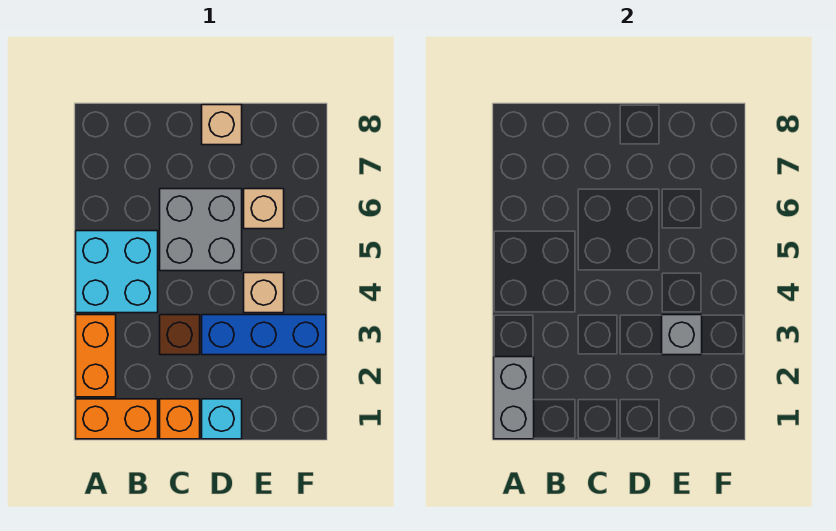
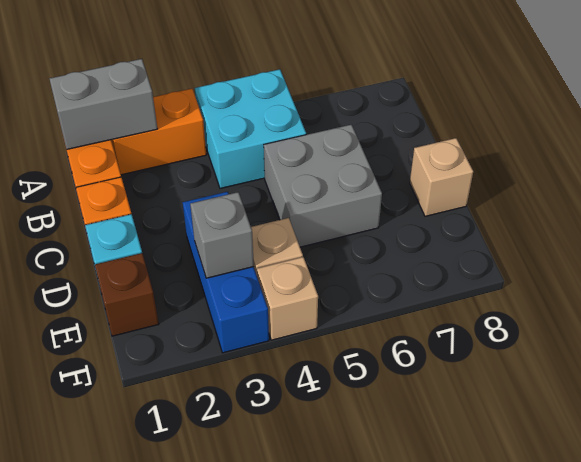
brown brick C3 level 1 -> brown brick E1 level 1
tan brick E6 level 1 -> tan brick F4 level 1

